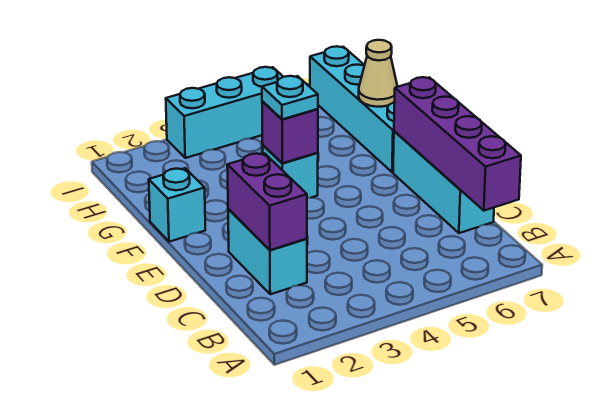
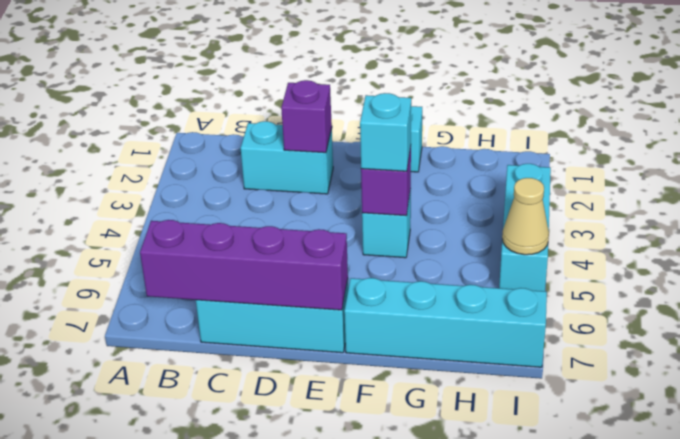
purple brick C2:D2 level 2 -> purple brick D2 level 2
cyan plate F4 level 3 -> cyan brick F4 level 3
tan cone G7 level 2 -> tan cone I5 level 2

